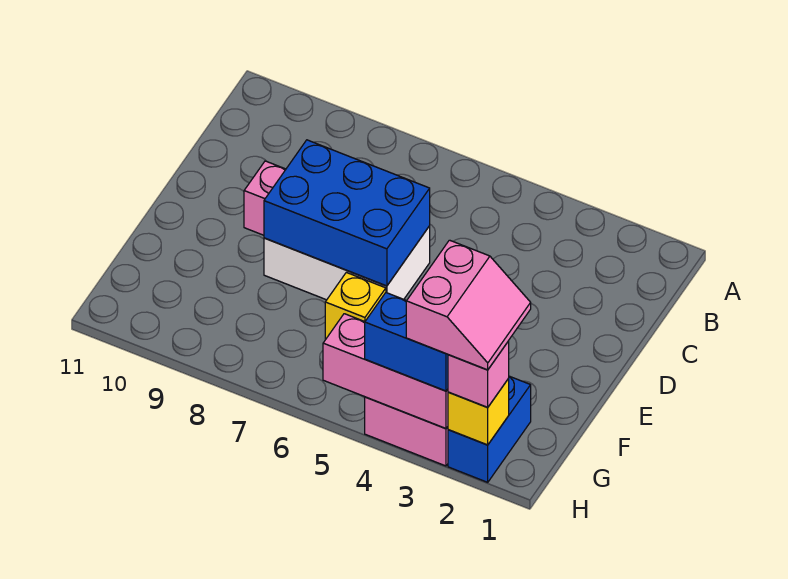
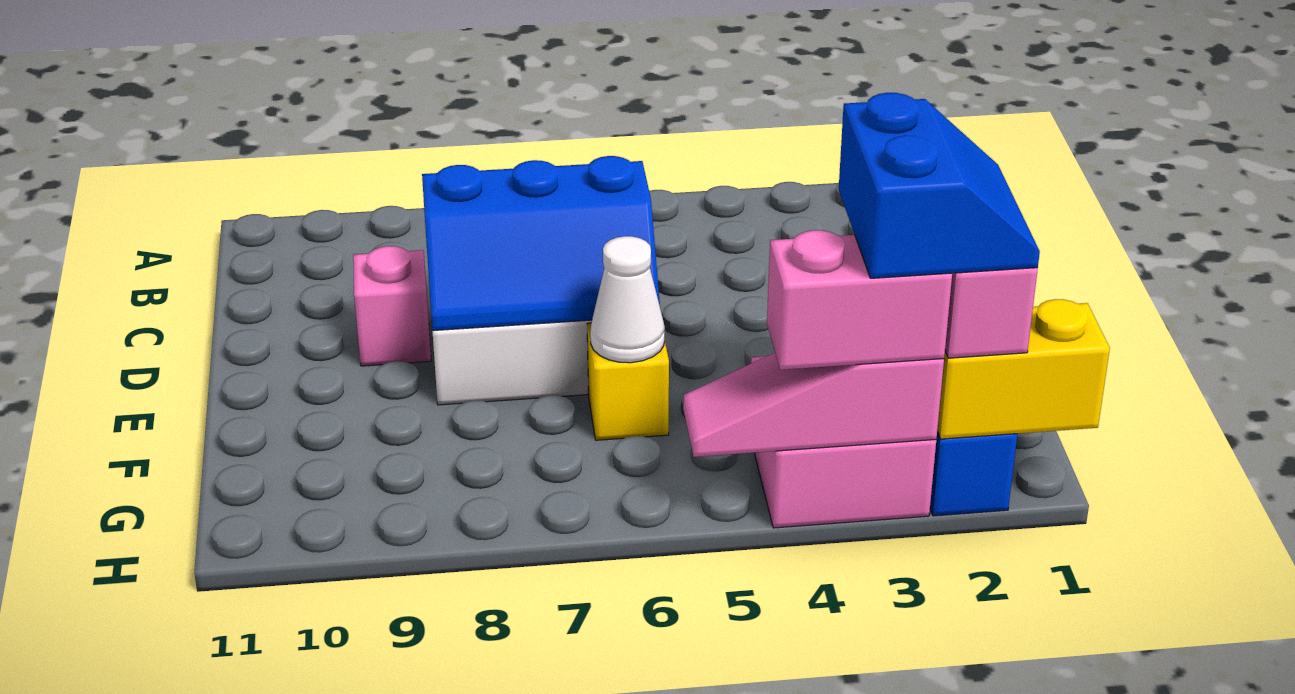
blue brick D6:E8 level 2 -> blue slope D6:E8 level 2 top D
none -> white cone F6 level 2
pink slope G2:H3 level 4 top 3 -> blue slope G2:H3 level 4 top 3
yellow brick H2 level 2 -> yellow brick H1:H2 level 2
pink brick H3:H5 level 2 -> pink slope H3:H5 level 2 top 3
blue brick H3:H4 level 3 -> pink brick H3:H4 level 3

